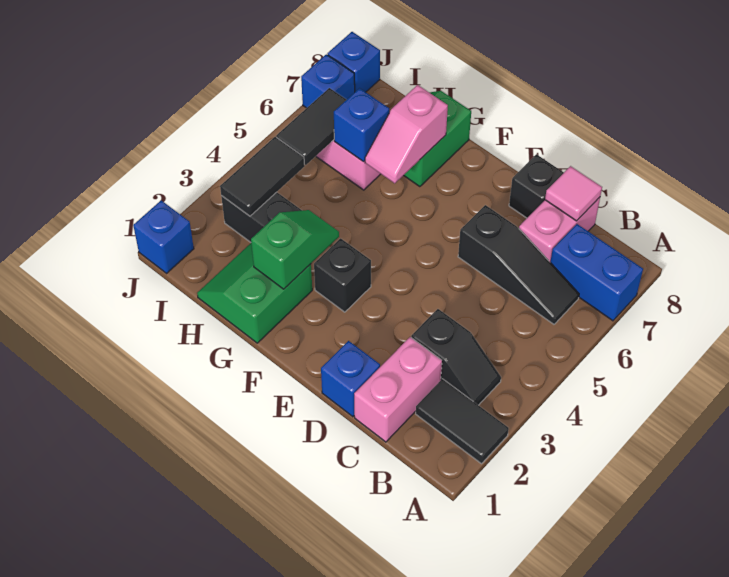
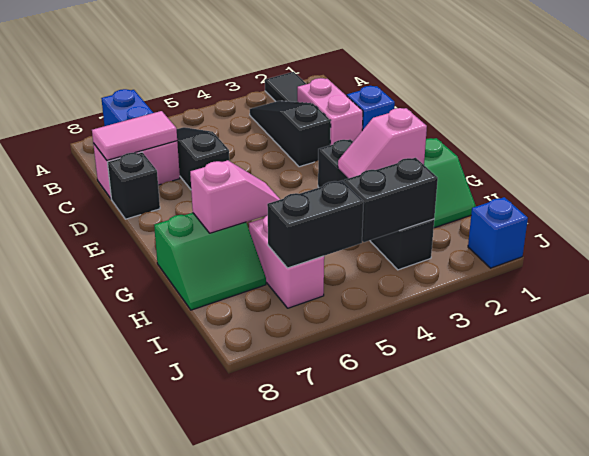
black slope B3:C3 level 1 top C -> black slope B3:D3 level 1 top D
pink brick C1:C2 level 1 -> pink brick C2:D2 level 1
pink tile C8 level 2 -> pink tile C7:C8 level 2
green slope G2:G3 level 2 top 2 -> pink slope G2:G3 level 2 top 2
blue brick H6 level 2 -> none
black tile I3:I4 level 2 -> black brick I3:I4 level 2
black tile I5:I6 level 2 -> black brick I5:I6 level 2
blue brick J7 level 1 -> none
blue brick J8 level 1 -> none

